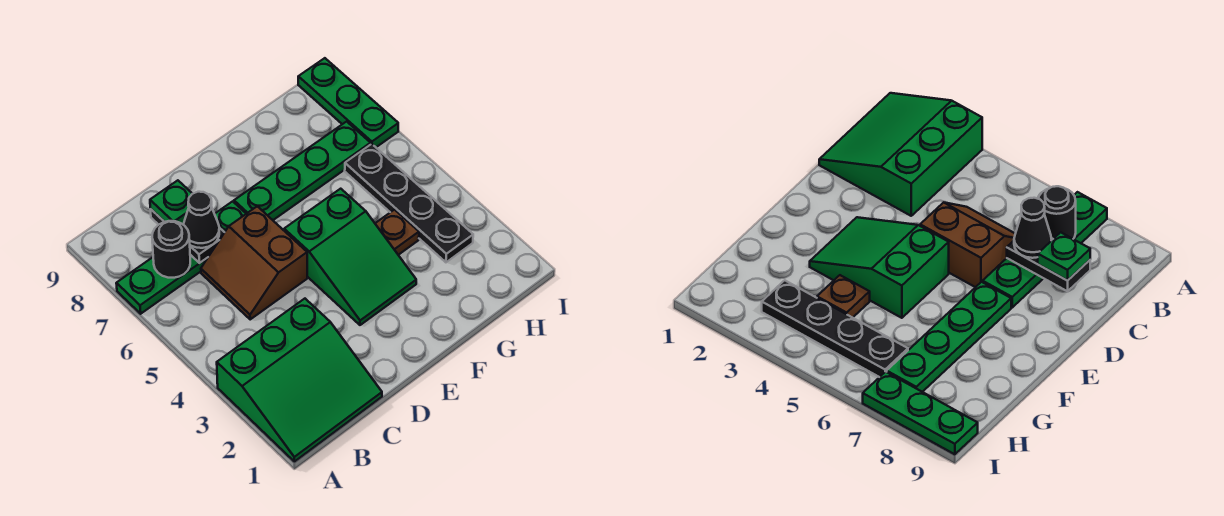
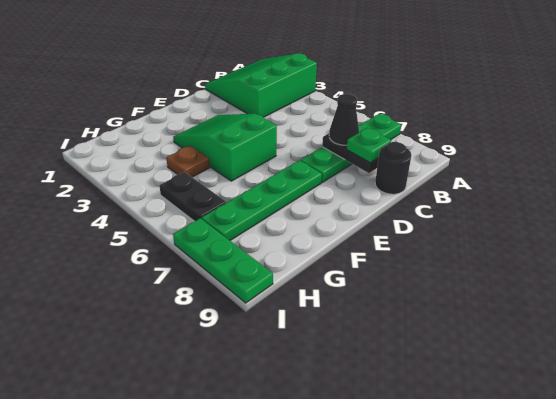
black round brick B7 level 2 -> black round brick C9 level 1
brown slope C5:D6 level 1 top D -> none
black plate H3:H6 level 1 -> black plate H5:H6 level 1

